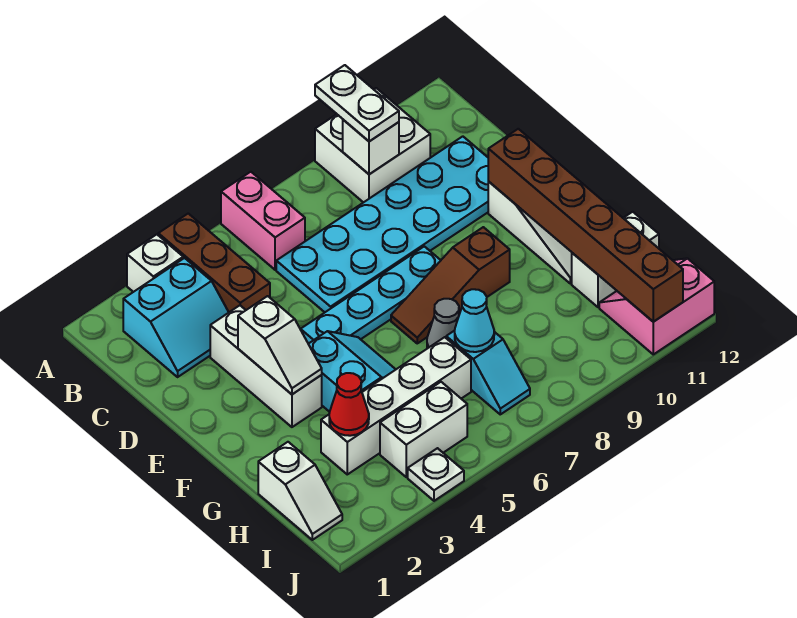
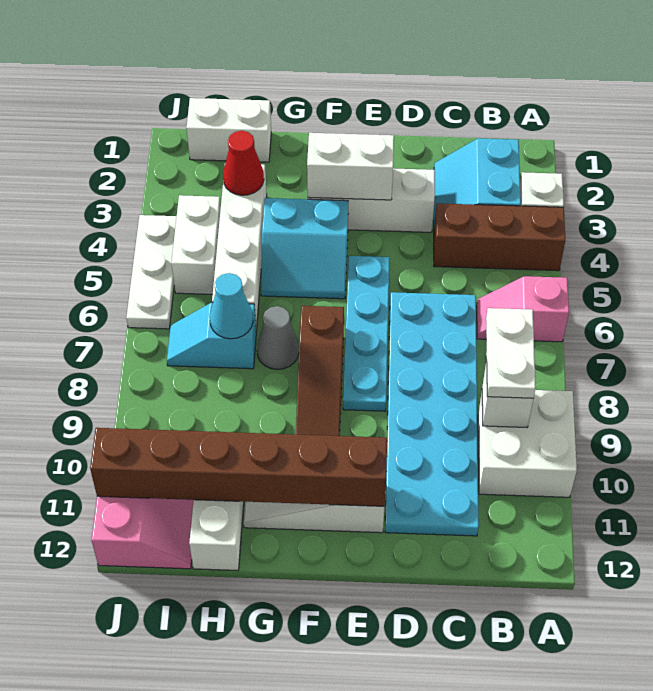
pink brick A6:B6 level 1 -> pink slope A6:B6 level 1 top A
white plate A9:B9 level 3 -> white plate B8:B9 level 3
white slope E3:F3 level 2 top E -> white brick E3:F3 level 2
brown slope F7:F9 level 1 top 9 -> brown slope F7:F9 level 1 top 7
white slope H1:I1 level 1 top H -> white brick H1:I1 level 1
white plate J4 level 1 -> white plate J4:J6 level 1

